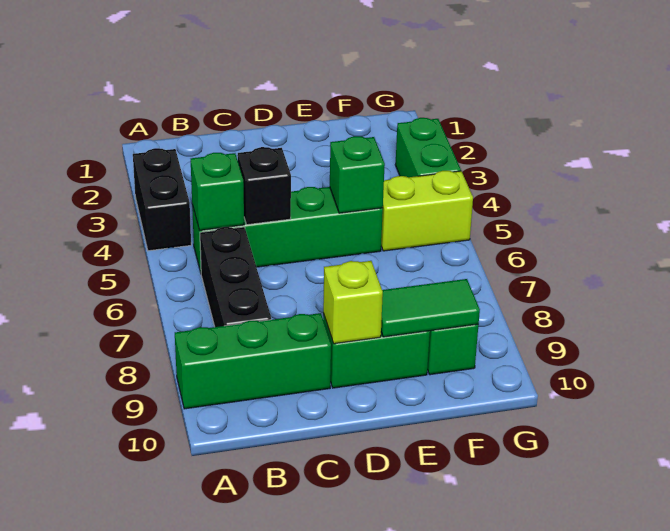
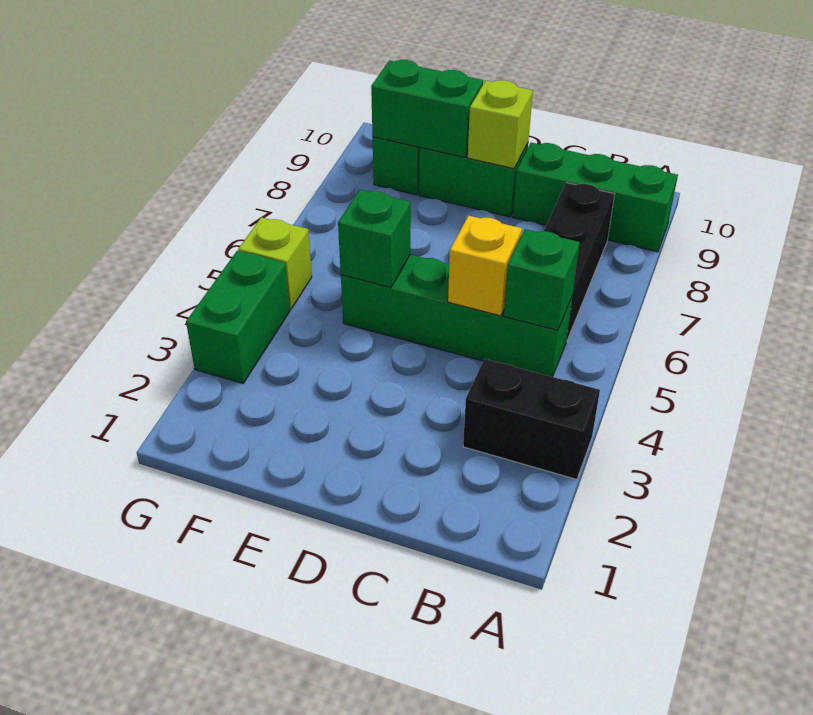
black brick A3:A4 level 1 -> black brick A3:B3 level 1
black brick C5 level 2 -> yellow brick C5 level 2
green tile E9:F9 level 2 -> green brick E9:F9 level 2
lime brick F5:G5 level 1 -> lime brick G5 level 1

